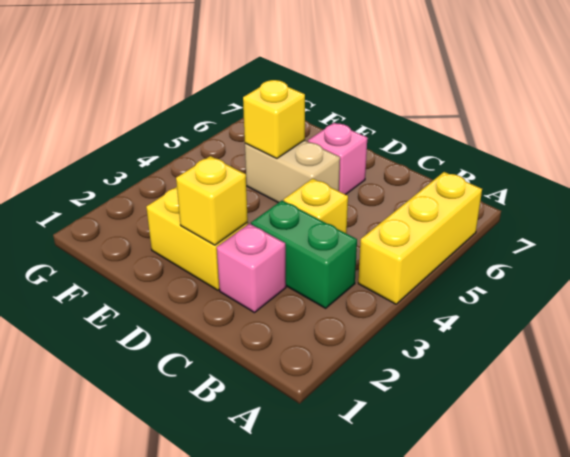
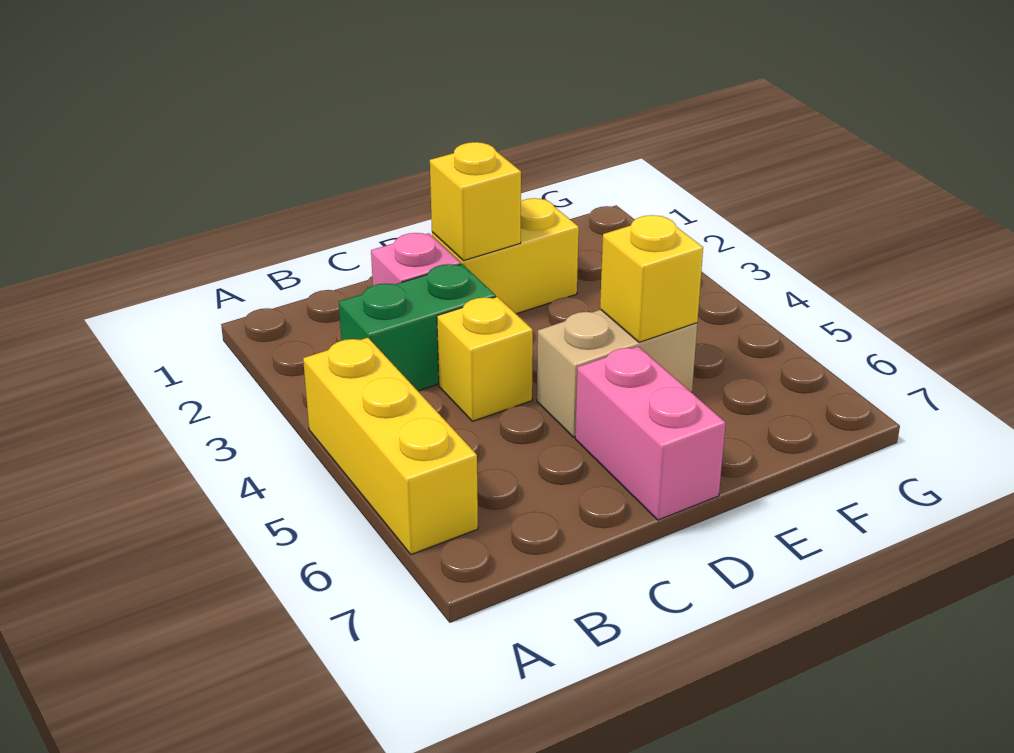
pink brick D6 level 1 -> pink brick D6:D7 level 1

